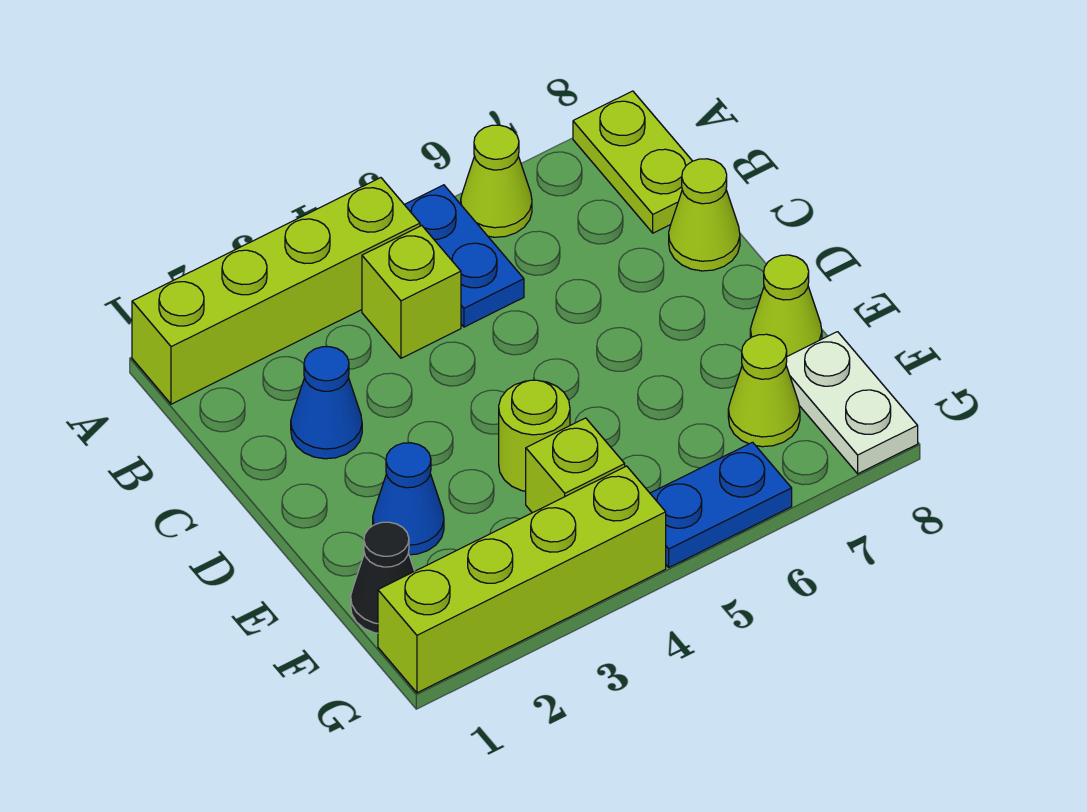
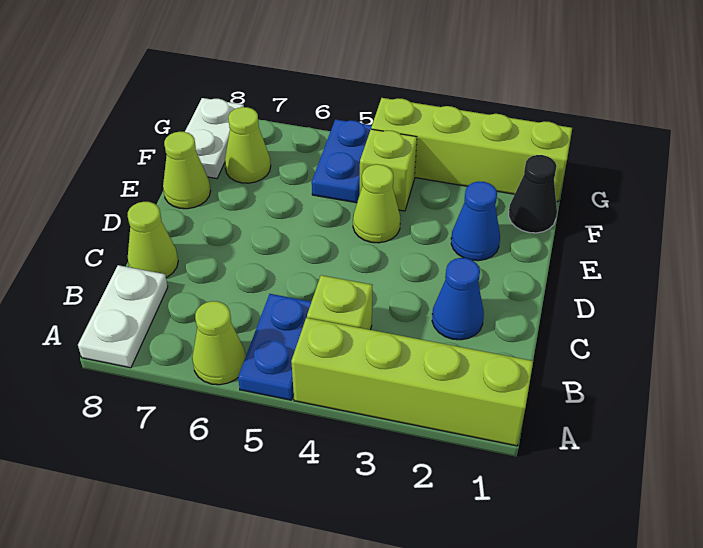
lime plate A8:B8 level 1 -> white plate A8:B8 level 1
lime round brick E4 level 1 -> lime cone E4 level 1
blue plate G5:G6 level 1 -> blue plate F5:G5 level 1

